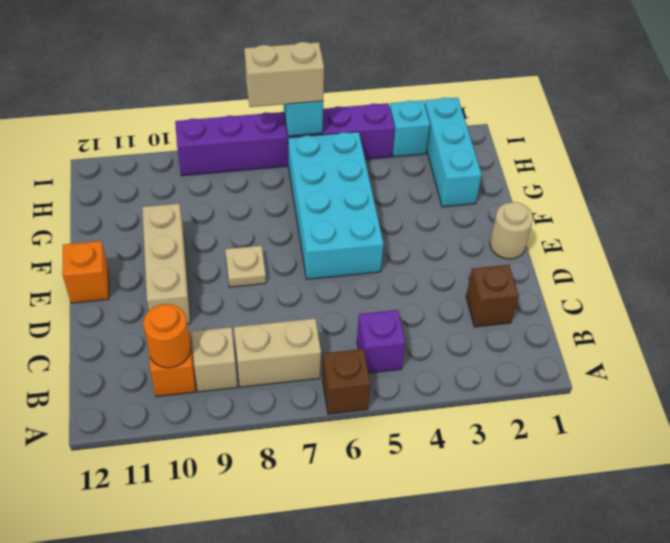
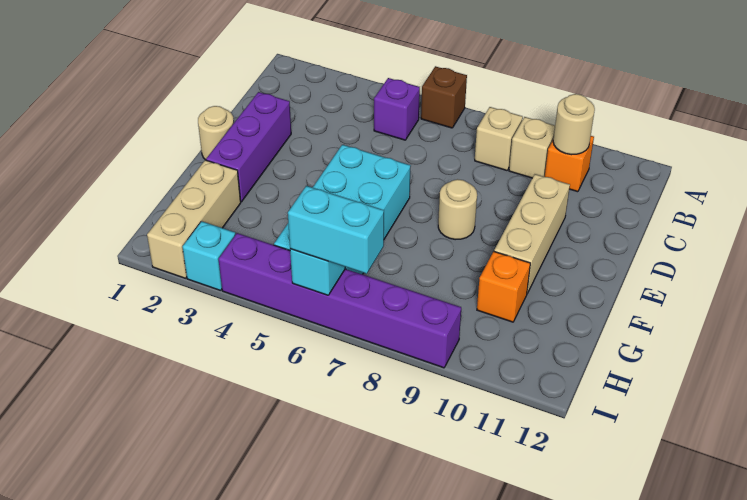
tan brick B7:B8 level 1 -> tan brick B8 level 1
orange round brick B10 level 2 -> tan round brick B10 level 2
brown brick C2 level 1 -> none
none -> purple brick D2:F2 level 1
tan plate E8 level 1 -> tan round brick E8 level 1
orange brick E12 level 1 -> orange brick G10 level 1
cyan brick G2:I2 level 1 -> tan brick G2:I2 level 1
tan brick I6:I7 level 3 -> cyan brick I6:I7 level 3

